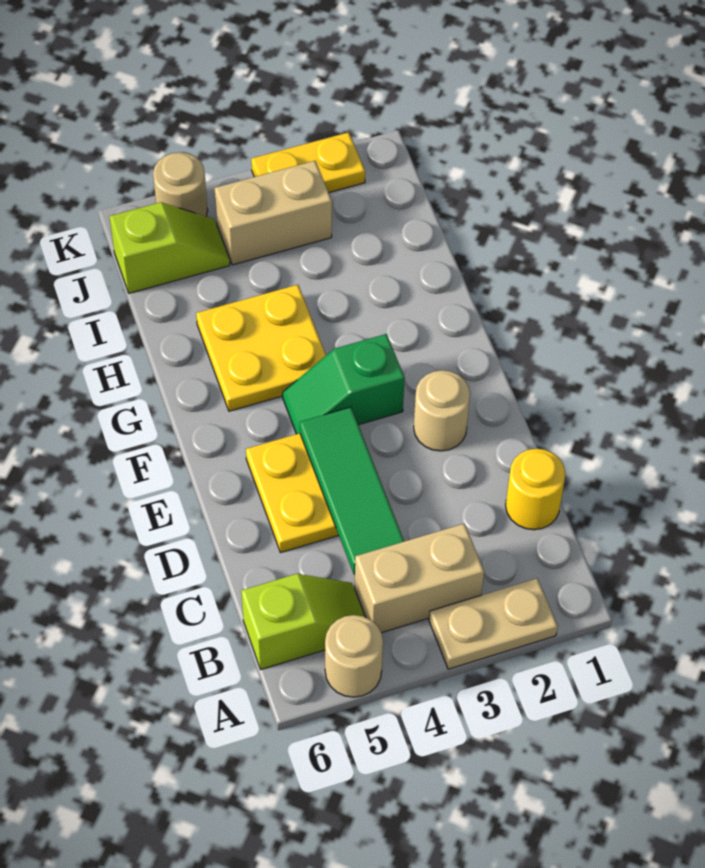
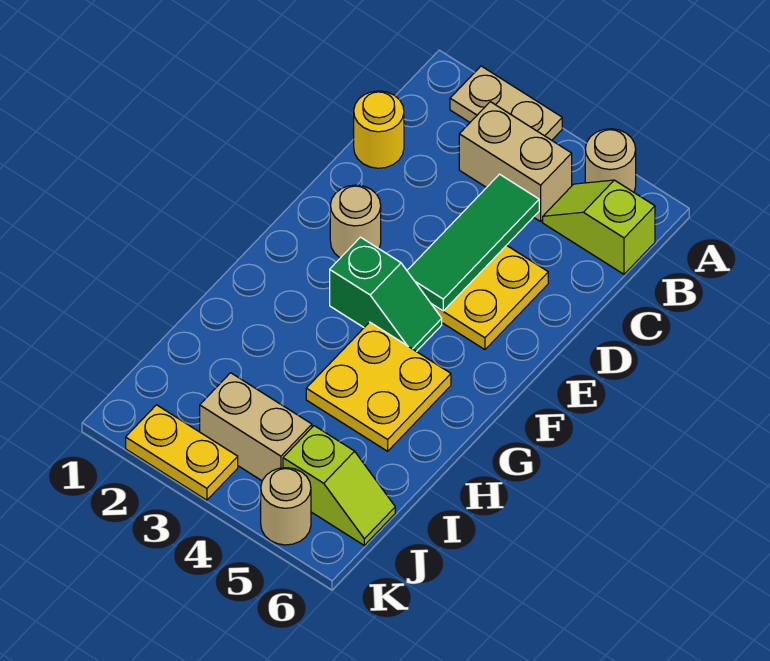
lime slope J5:J6 level 1 top 6 -> lime slope J5:J6 level 1 top 5

